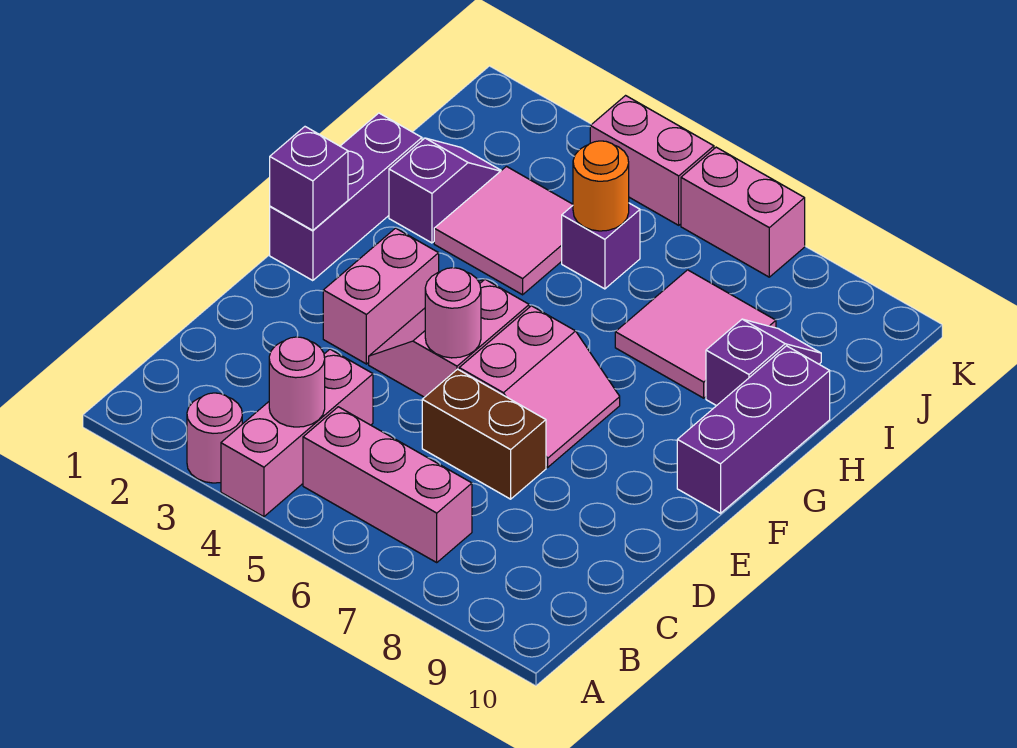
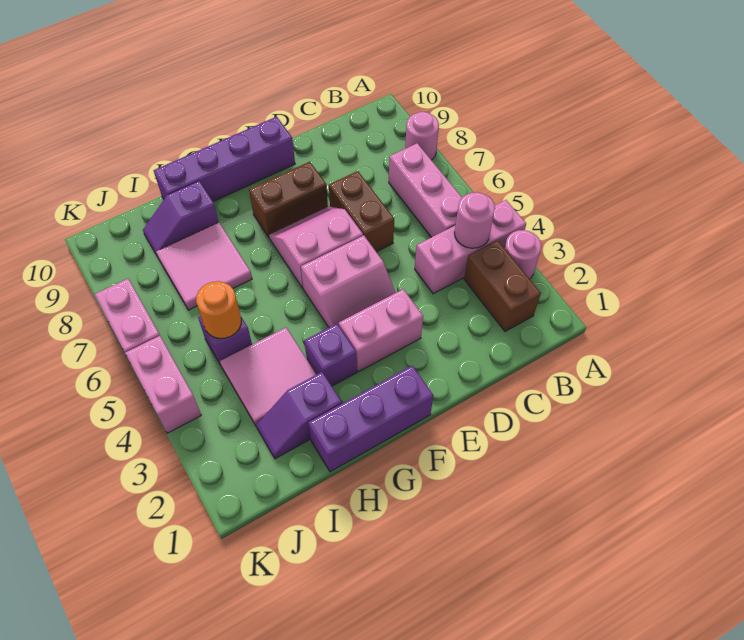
none -> brown brick B2:B3 level 1
pink round brick E5 level 2 -> pink round brick A8 level 1
none -> brown brick E8:F8 level 1
purple brick F1 level 2 -> purple brick G3 level 1
purple brick F10:H10 level 1 -> purple brick E10:H10 level 1

